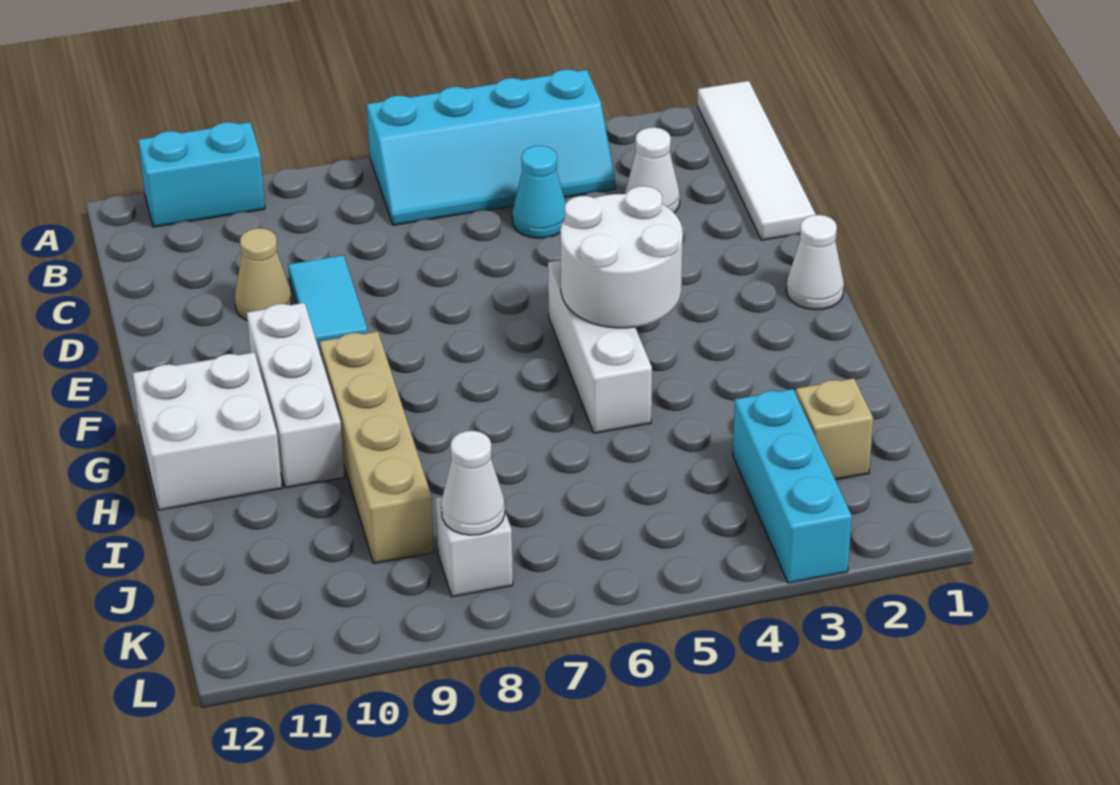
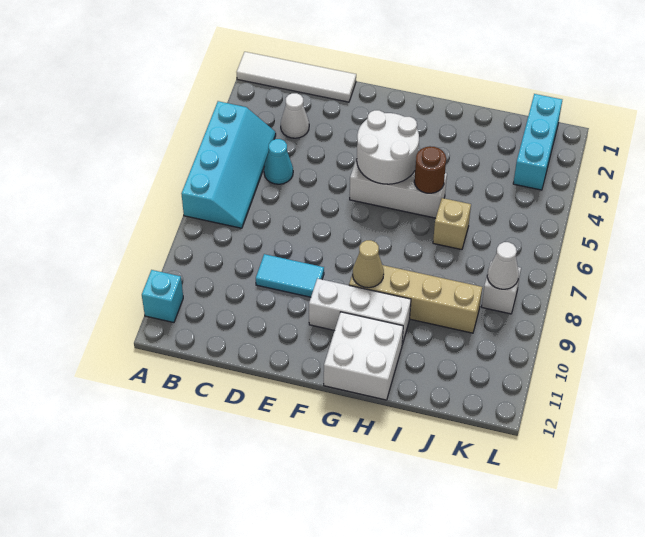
cyan brick A10:A11 level 1 -> cyan brick A11 level 1
tan cone D10 level 1 -> tan cone G9 level 2
white cone F1 level 1 -> none
none -> brown round brick H5 level 2
tan brick J2 level 1 -> tan brick I6 level 1
cyan brick J3:L3 level 1 -> cyan brick K1:K3 level 1

